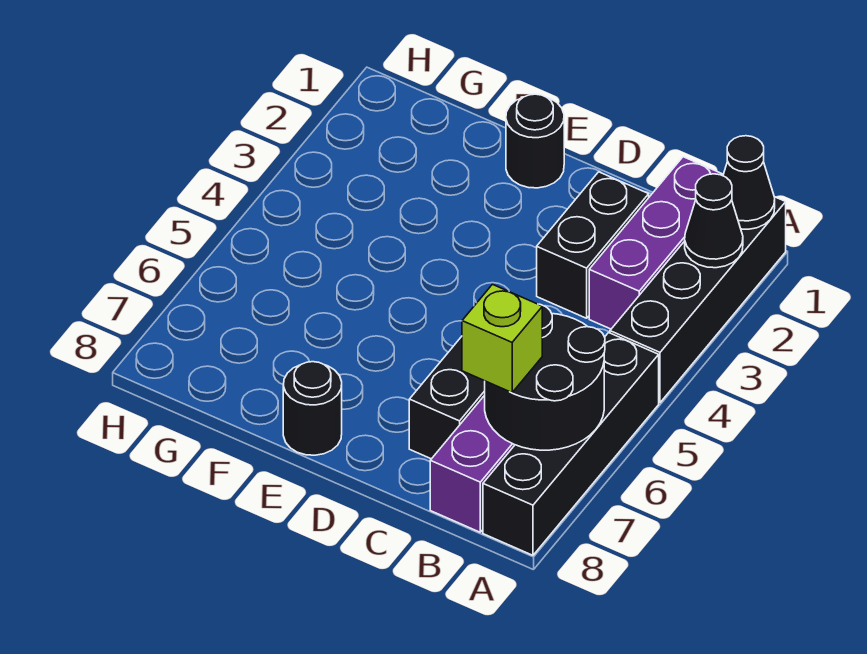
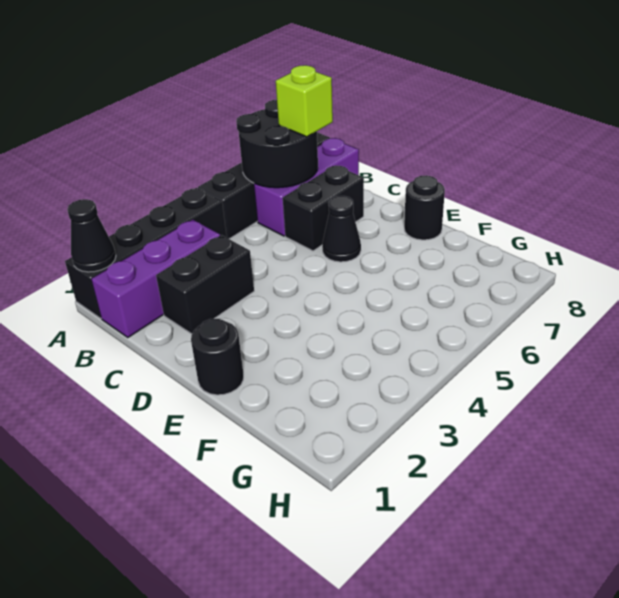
black cone A2 level 2 -> black cone D6 level 1

